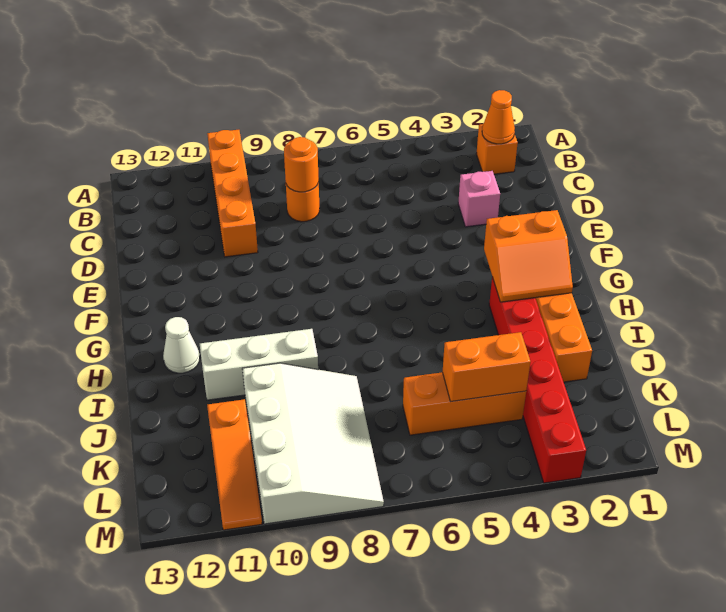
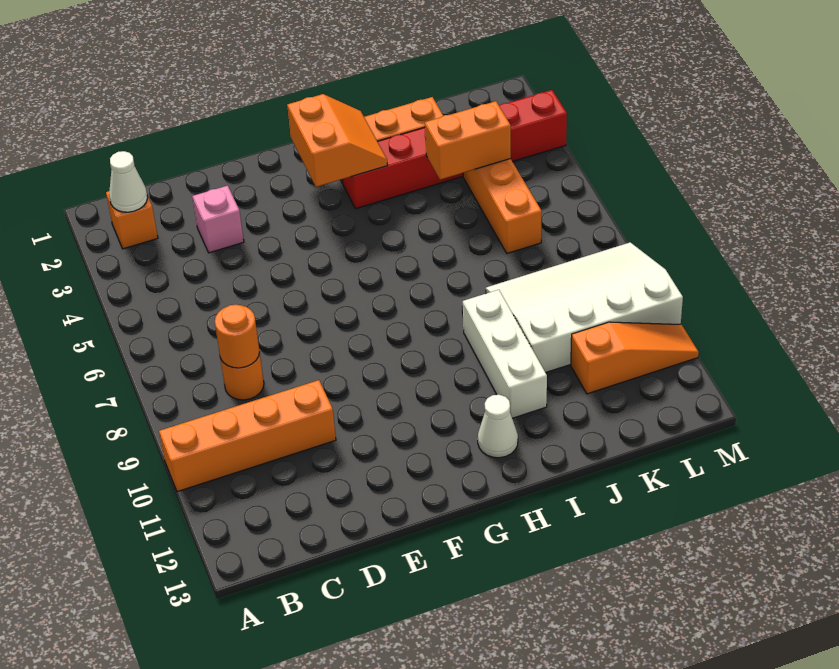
orange cone B2 level 2 -> white cone B2 level 2
orange brick K4:K5 level 2 -> orange brick J4:K4 level 2

